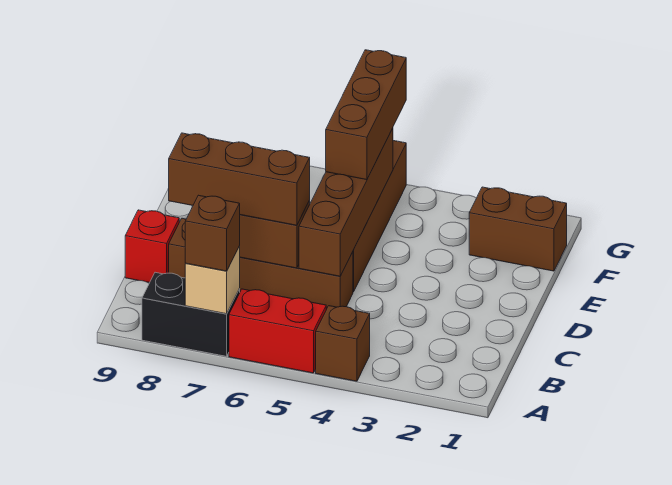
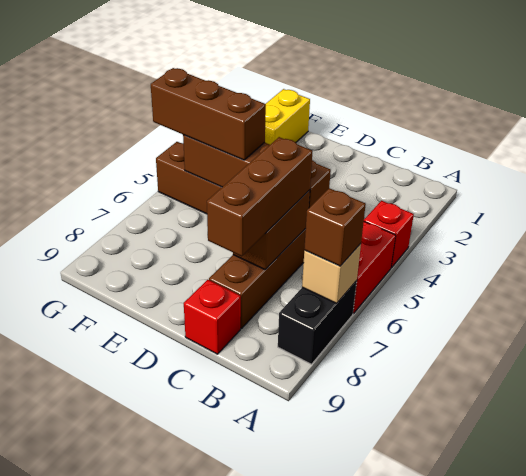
brown brick A4 level 1 -> red brick A4 level 1
brown brick F1:F2 level 1 -> yellow brick F1:F2 level 1

